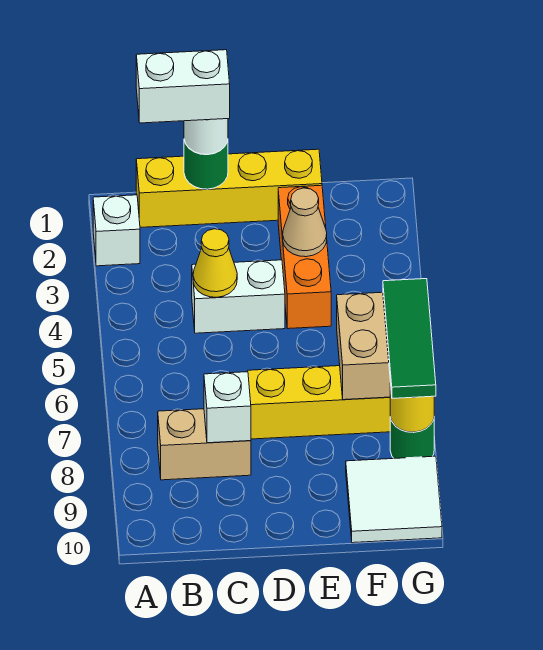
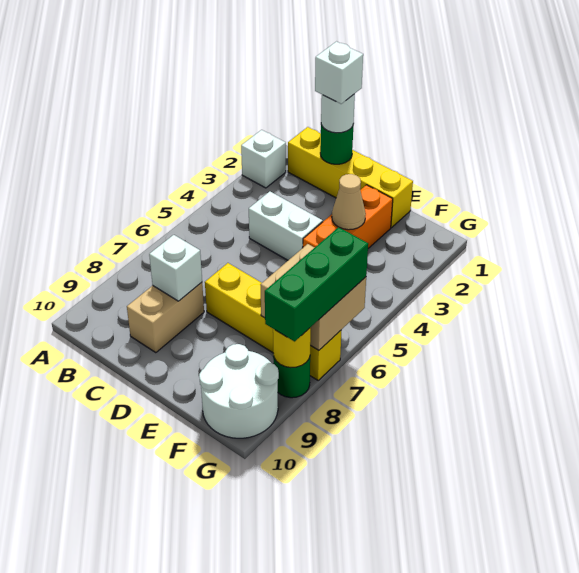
white brick B1:C1 level 4 -> white brick C1 level 4
tan brick B8:C8 level 1 -> tan brick C8:C9 level 1
yellow cone C4 level 2 -> none
white tile F9:G10 level 1 -> white round brick F9:G10 level 1
green tile G6:G8 level 3 -> green brick G6:G8 level 3

